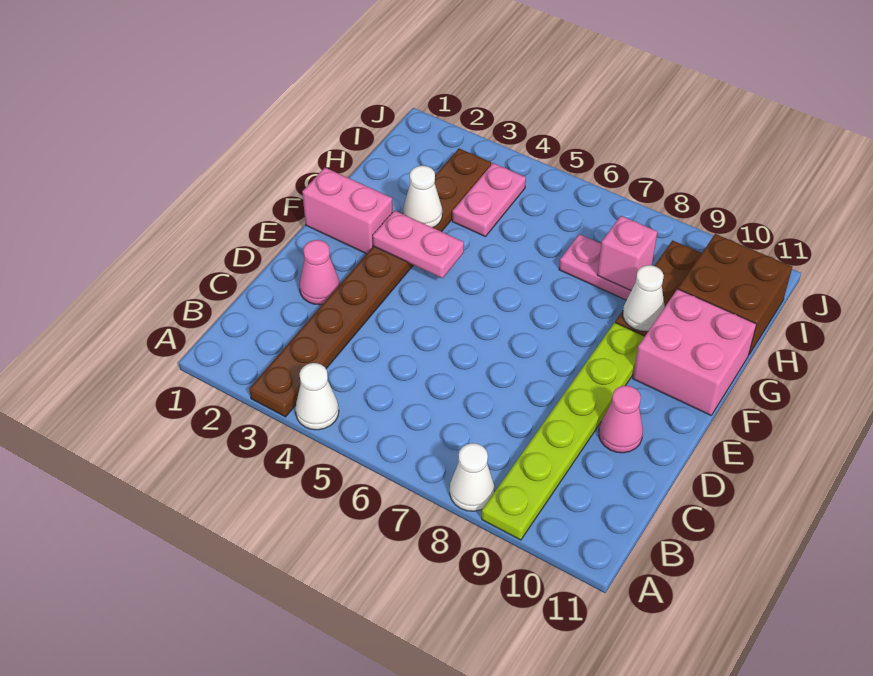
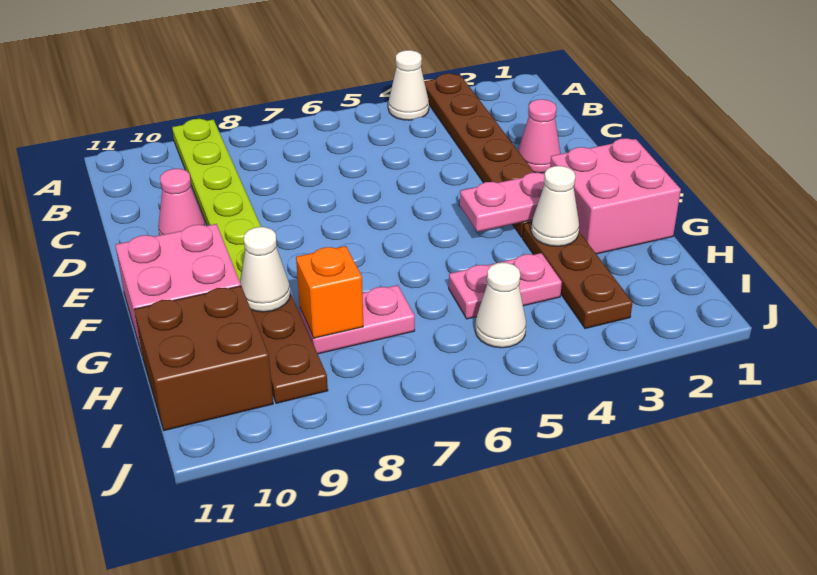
white cone A8 level 1 -> white cone I5 level 1
pink brick F1:F2 level 1 -> pink brick F1:G2 level 1
pink plate H4:I4 level 1 -> pink plate H4:H5 level 1
pink brick H8 level 2 -> orange brick H8 level 2

